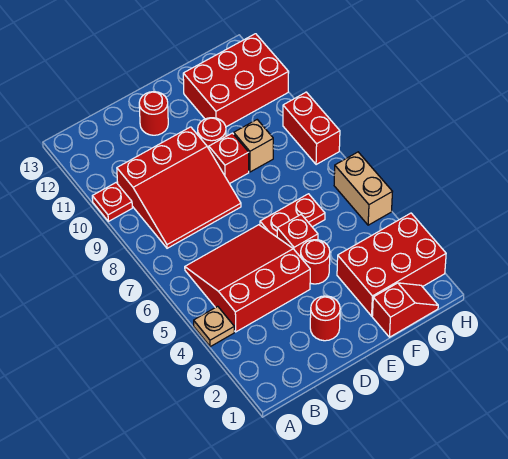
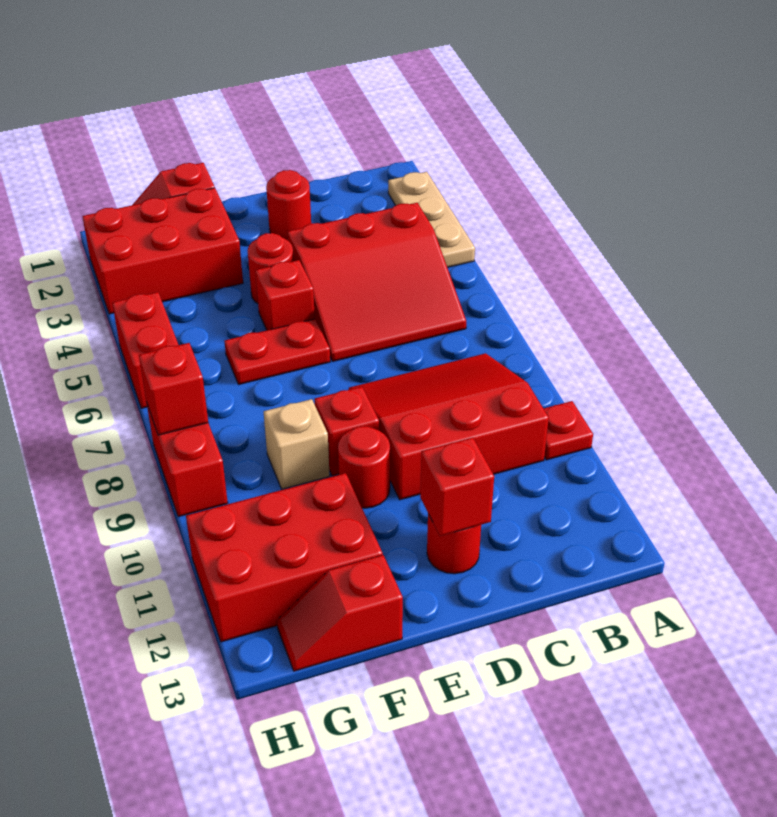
tan plate A4 level 1 -> tan plate A2:A4 level 1
none -> red brick D12 level 2
none -> red slope F13:G13 level 1 top F
tan brick H5:H6 level 1 -> red brick H5:H6 level 1
none -> red brick H8 level 2

